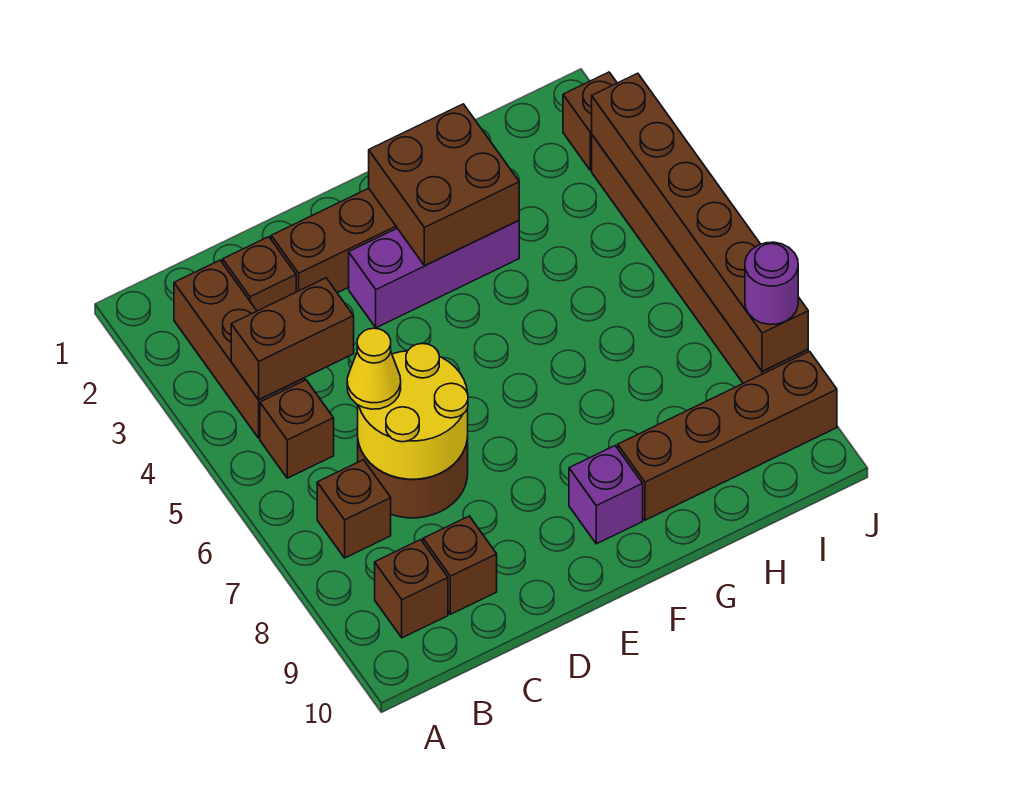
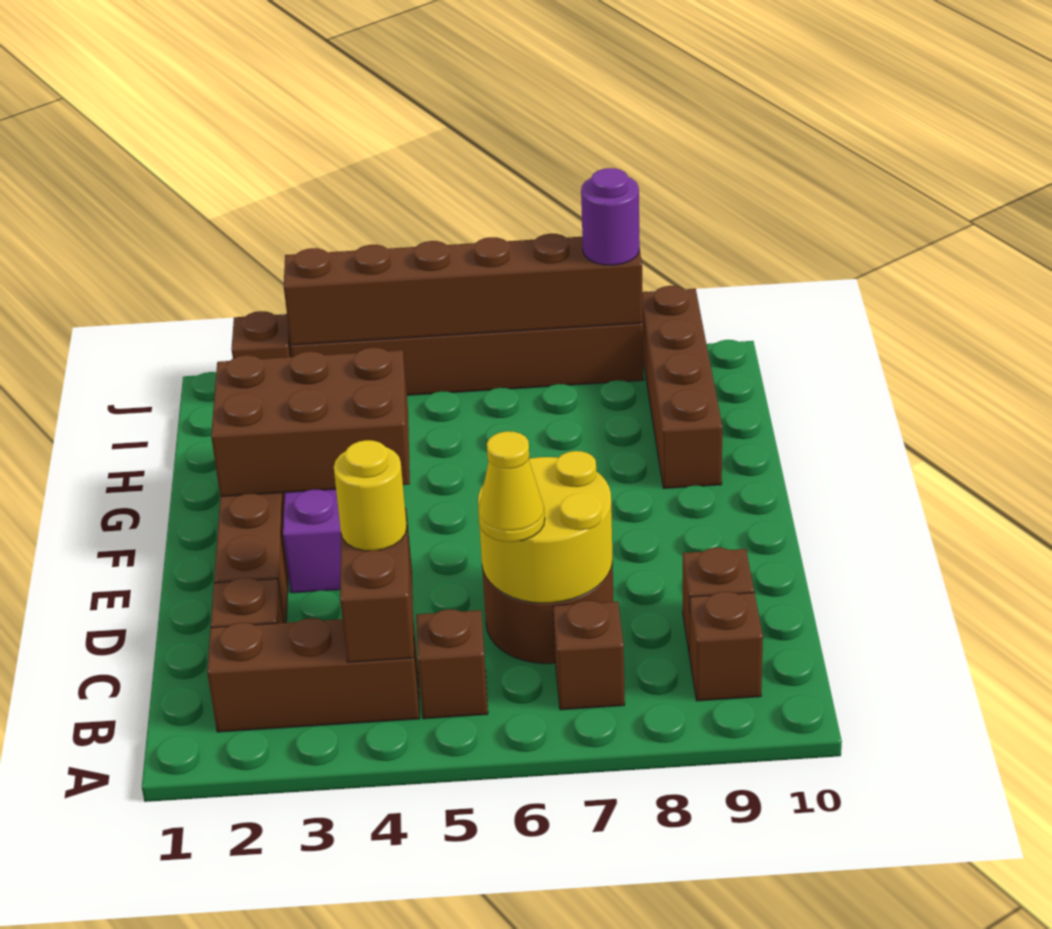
none -> yellow round brick C4 level 3
brown brick F2:G3 level 2 -> brown brick F2:G4 level 2
purple brick F9 level 1 -> none

